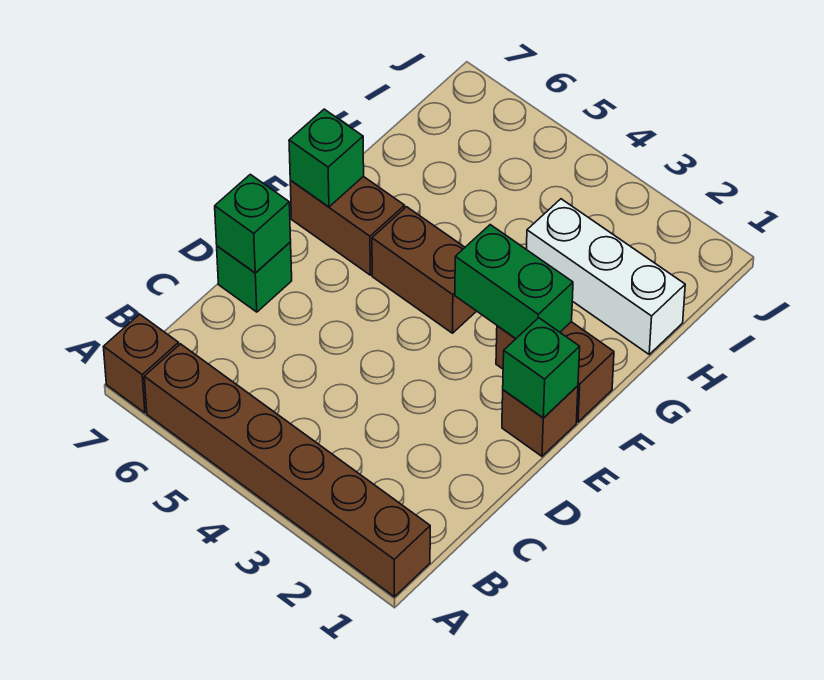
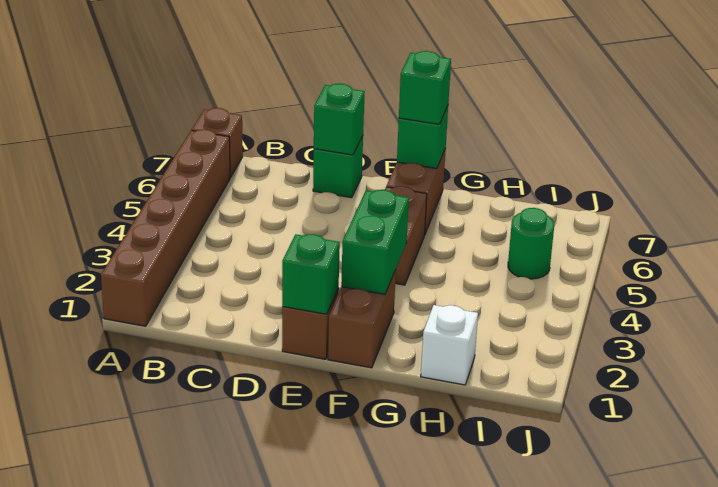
none -> green brick F7 level 3
white brick H1:H3 level 1 -> white brick H1 level 1
none -> green round brick I5 level 1

